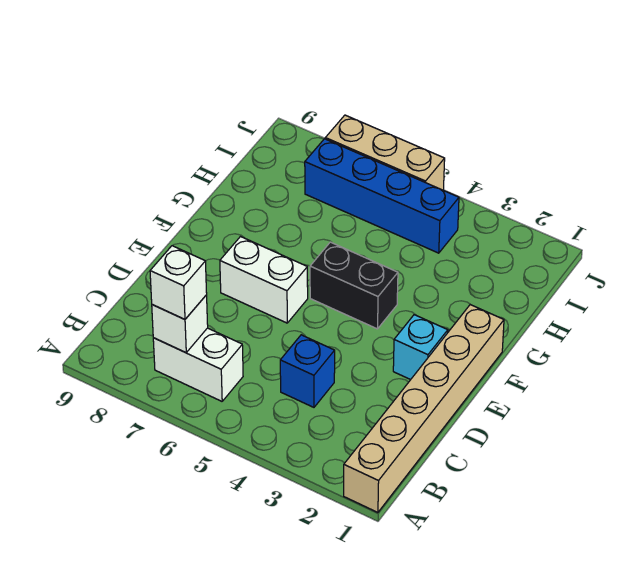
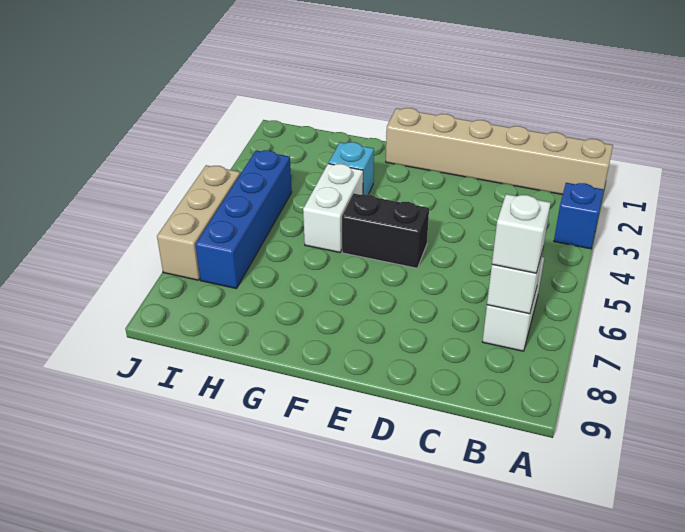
blue brick C4 level 1 -> blue brick A3 level 1
cyan brick E2 level 1 -> cyan brick G3 level 1
white brick E6:E7 level 1 -> white brick G4:G5 level 1
black brick F4:F5 level 1 -> black brick E5:F5 level 1

